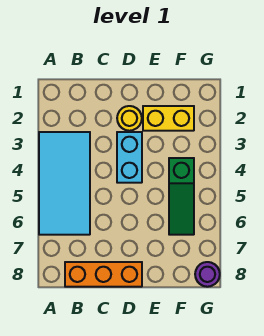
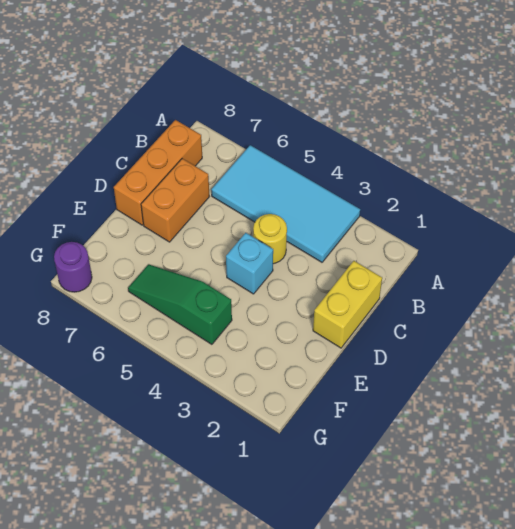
none -> orange brick C7:D7 level 1
yellow round brick D2 level 1 -> yellow round brick C4 level 1
cyan brick D3:D4 level 1 -> cyan brick D4 level 1
yellow brick E2:F2 level 1 -> yellow brick C1:D1 level 1

